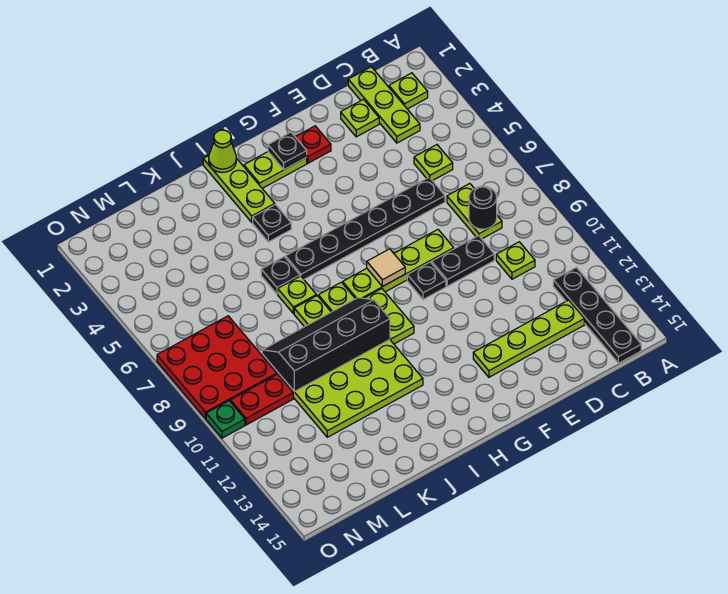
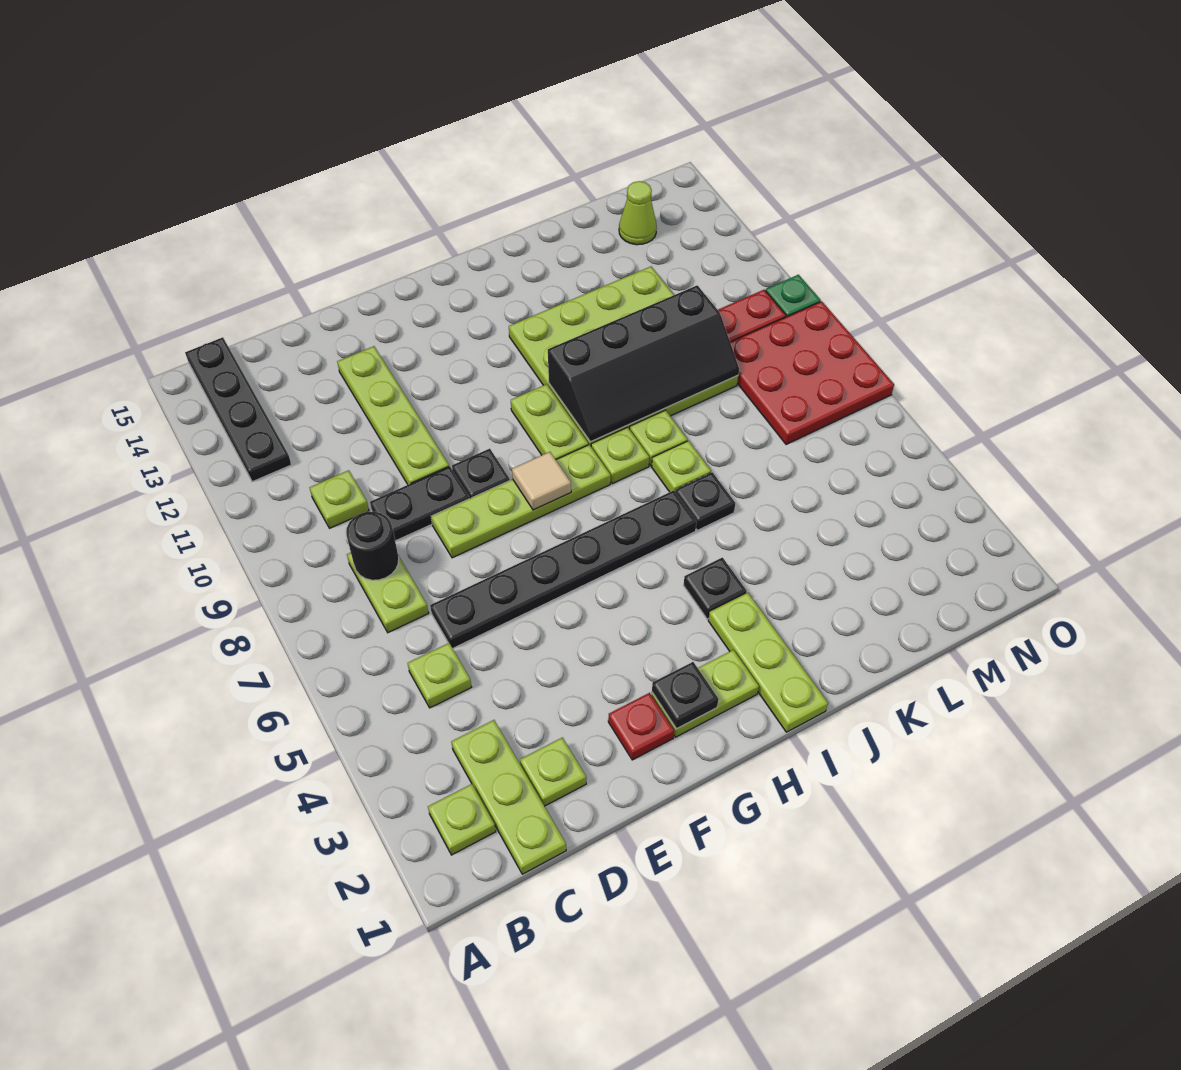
lime plate C13:F13 level 1 -> lime plate E10:E13 level 1
lime cone I1 level 2 -> lime cone M14 level 1

